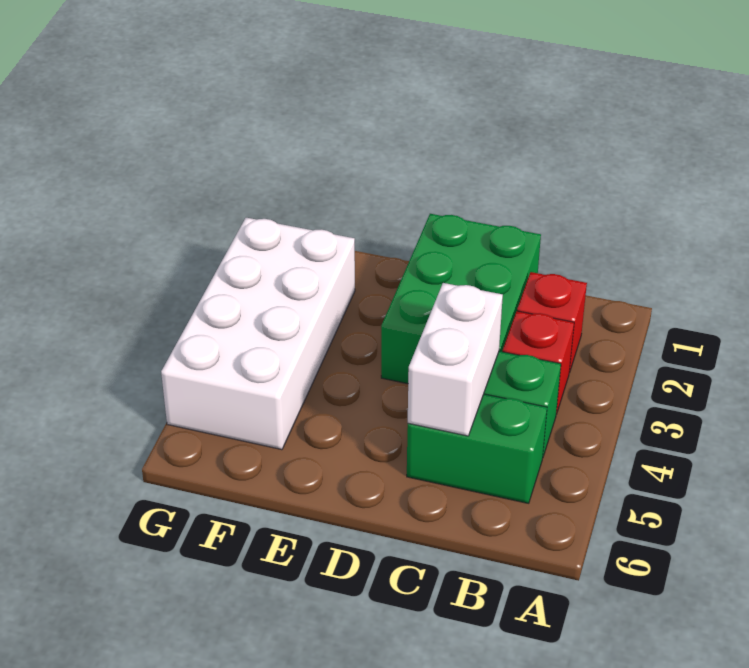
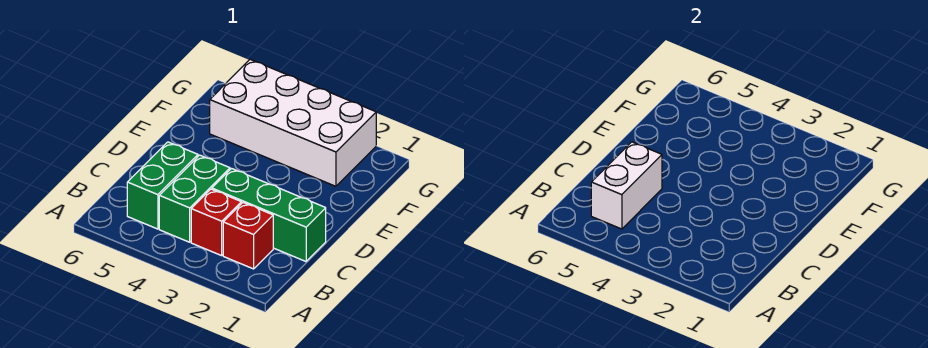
green brick C1:D3 level 1 -> green brick C1:C3 level 1
white brick C4:C5 level 2 -> white brick B5:C5 level 2

